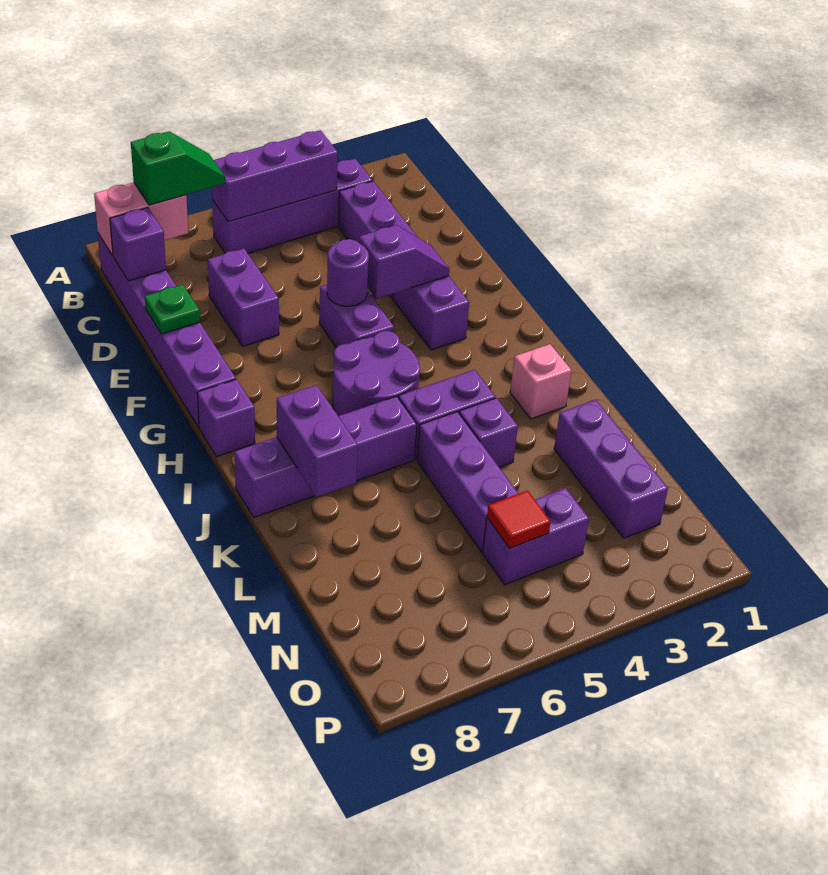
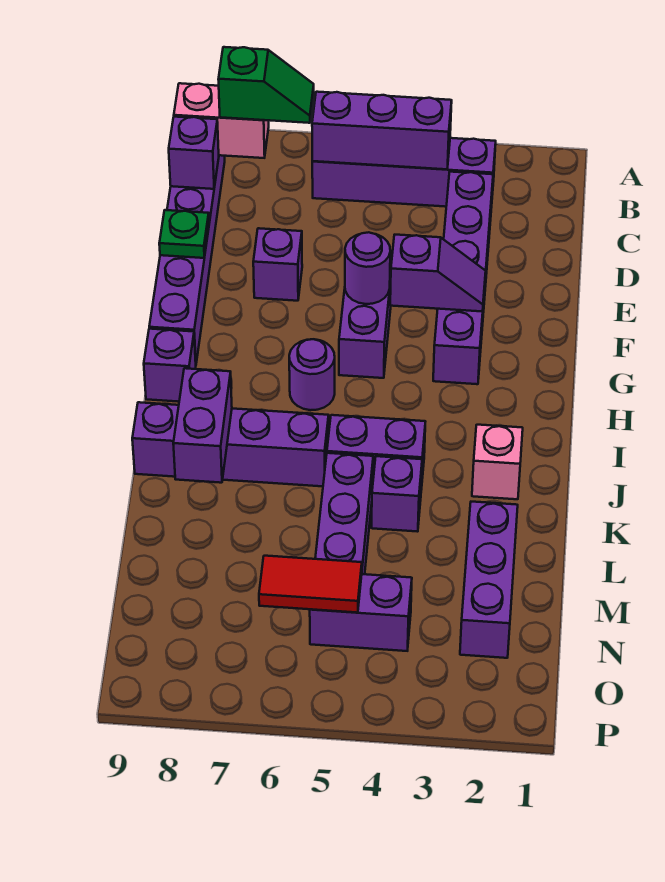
purple brick D7:E7 level 1 -> purple brick E7 level 1
purple round brick H5:I6 level 1 -> purple round brick H6 level 1
red tile N5 level 2 -> red tile N5:N6 level 2

